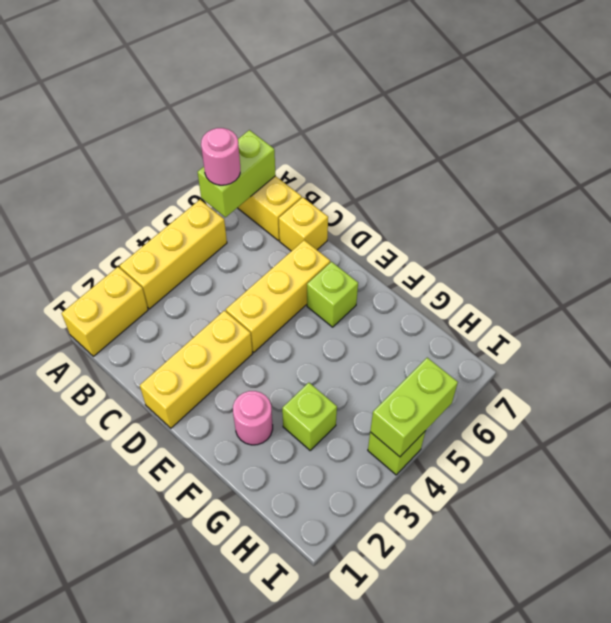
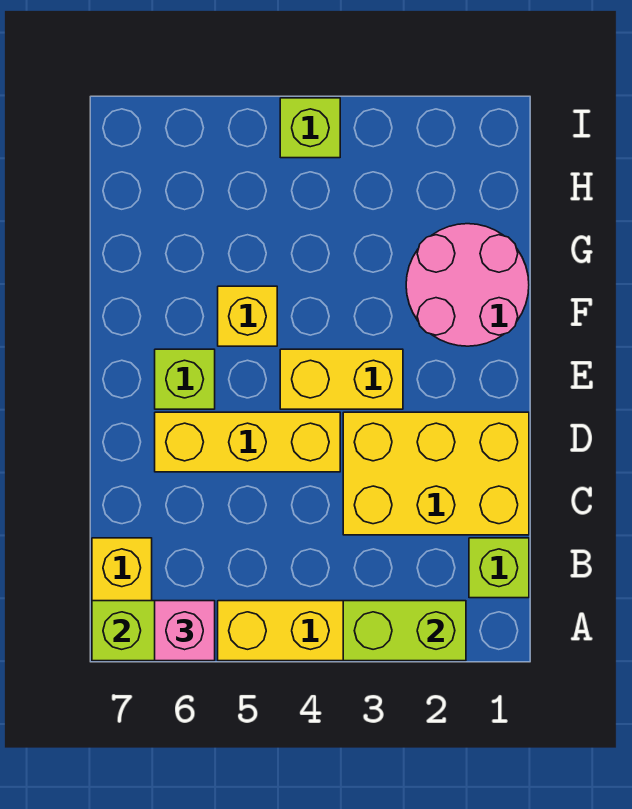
yellow brick A1:A2 level 1 -> yellow brick E3:E4 level 1
pink round brick A6 level 3 -> pink brick A6 level 3
yellow brick C7 level 1 -> yellow brick F5 level 1
yellow brick D1:D3 level 1 -> yellow brick C1:D3 level 1
pink round brick F2 level 1 -> pink round brick F1:G2 level 1
lime brick G3 level 1 -> lime brick B1 level 1
lime brick I4:I5 level 2 -> lime brick A2:A3 level 2

